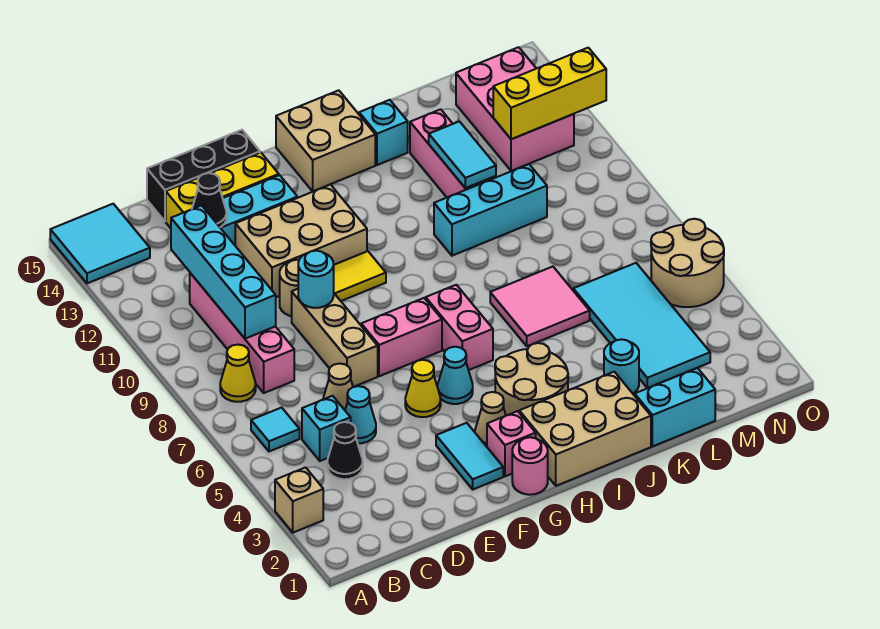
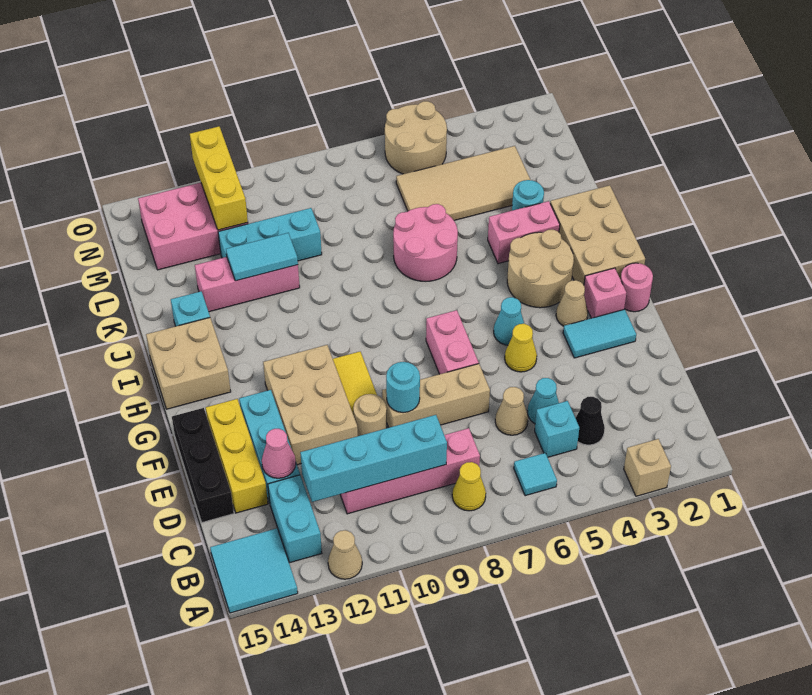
none -> tan cone A12 level 1
black cone D13 level 2 -> pink cone D13 level 2
pink brick H6:H7 level 1 -> pink brick J3:J4 level 1
pink tile J6:K7 level 1 -> pink round brick J6:K7 level 1
cyan brick J10:L10 level 1 -> cyan brick L10:L12 level 1
cyan brick K1:L1 level 1 -> cyan brick B13:C13 level 1
cyan tile L3:M6 level 1 -> tan tile L3:M6 level 1

